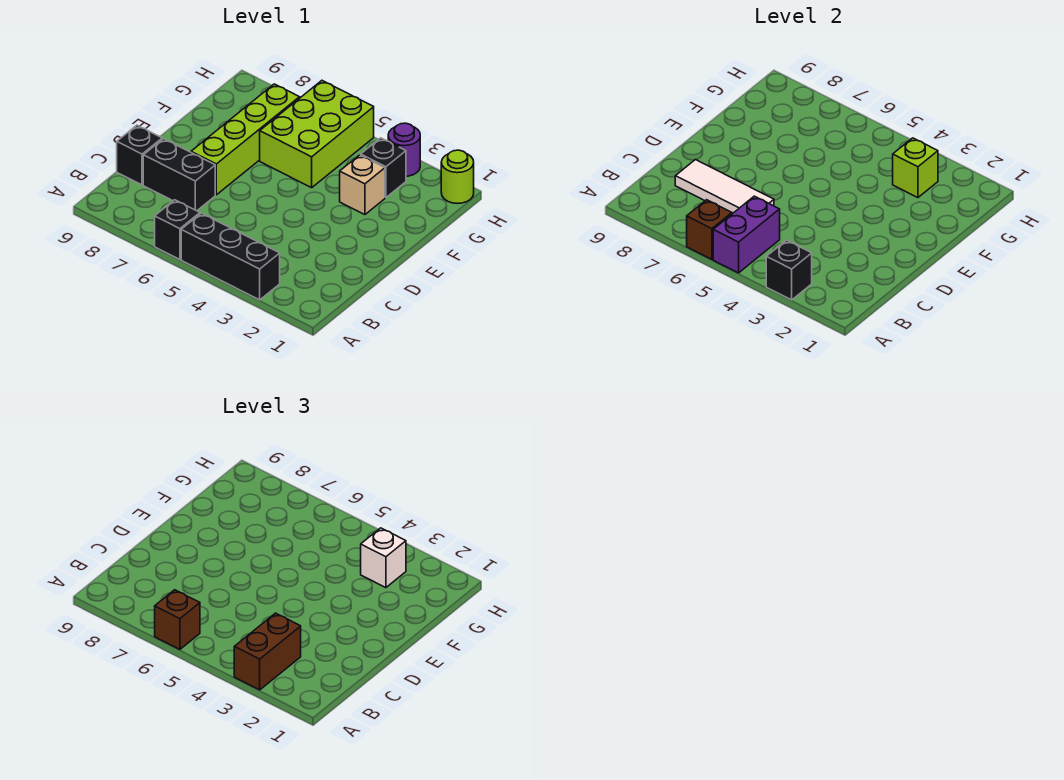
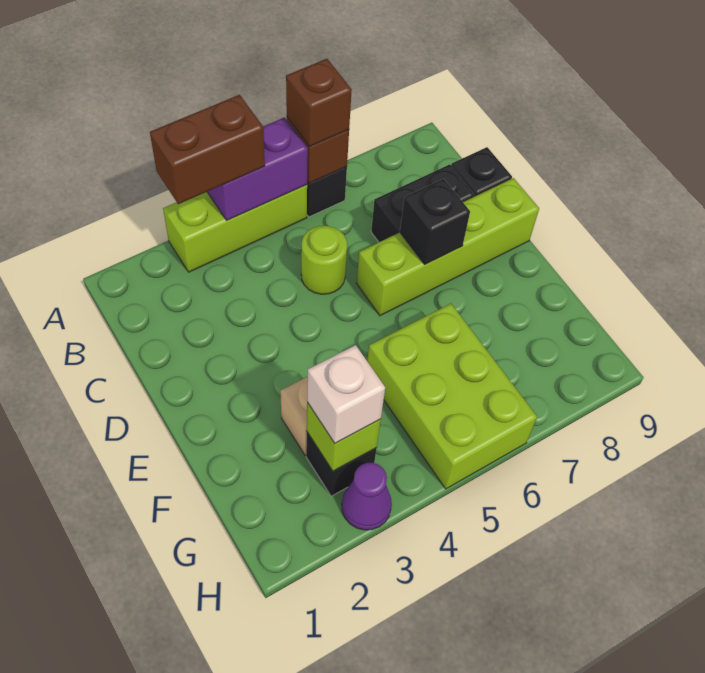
black brick A3:A5 level 1 -> lime brick A3:A5 level 1
black brick A3 level 2 -> black brick D7 level 2
brown brick A3:B3 level 3 -> brown brick A3:A4 level 3
purple brick A5:B5 level 2 -> purple brick A4:A5 level 2
white tile C6:C8 level 2 -> none
lime brick D7:G7 level 1 -> lime brick D6:D9 level 1
lime round brick H1 level 1 -> lime round brick C5 level 1
purple round brick H3 level 1 -> purple cone H3 level 1

